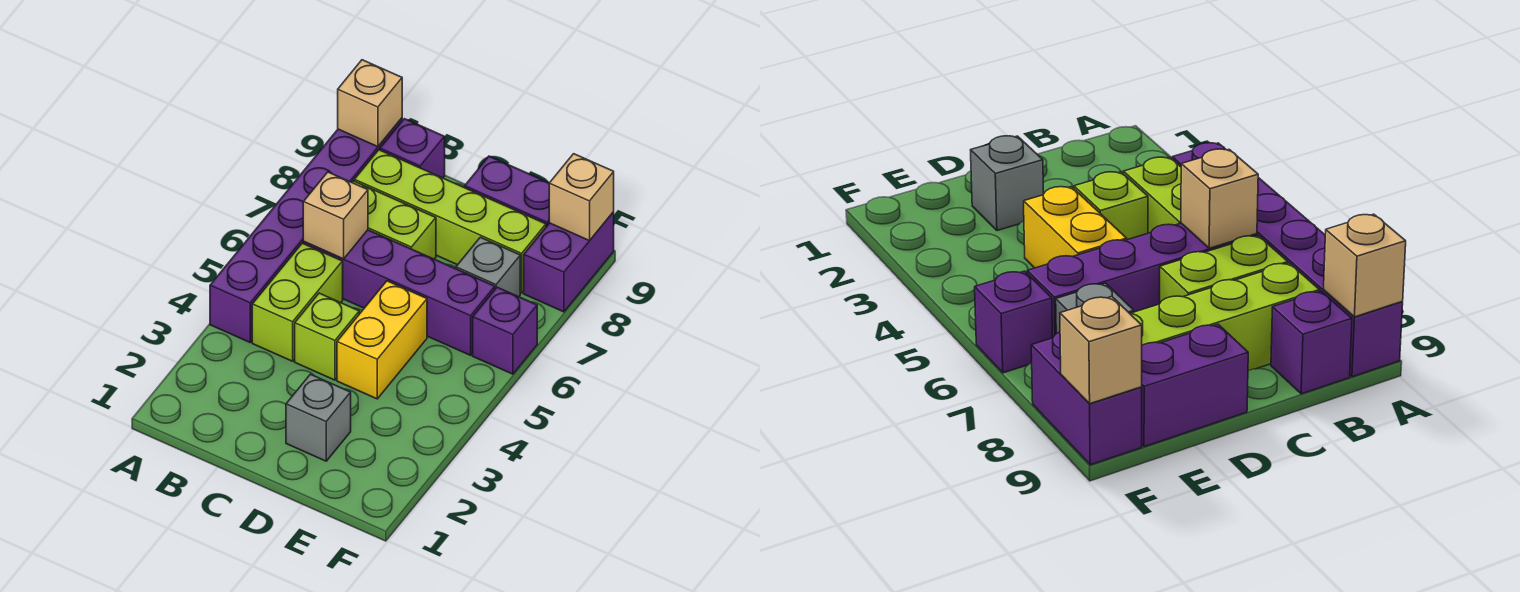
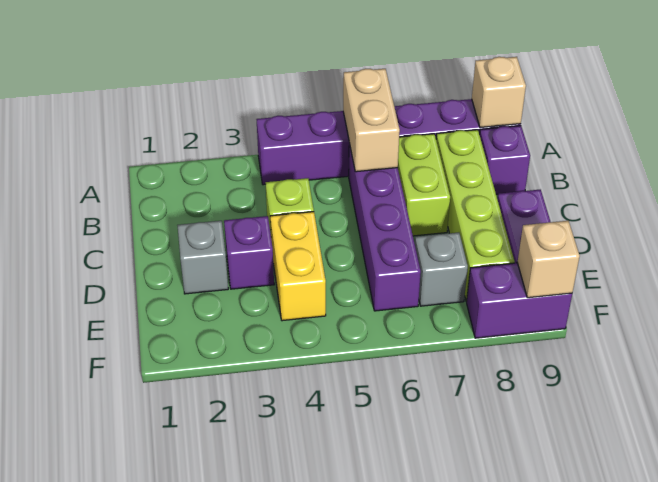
lime brick B4:B5 level 1 -> none
tan brick B6 level 2 -> tan brick A6:B6 level 2
yellow brick D4:D5 level 1 -> yellow brick D4:E4 level 1
purple brick F6 level 1 -> purple brick D3 level 1

